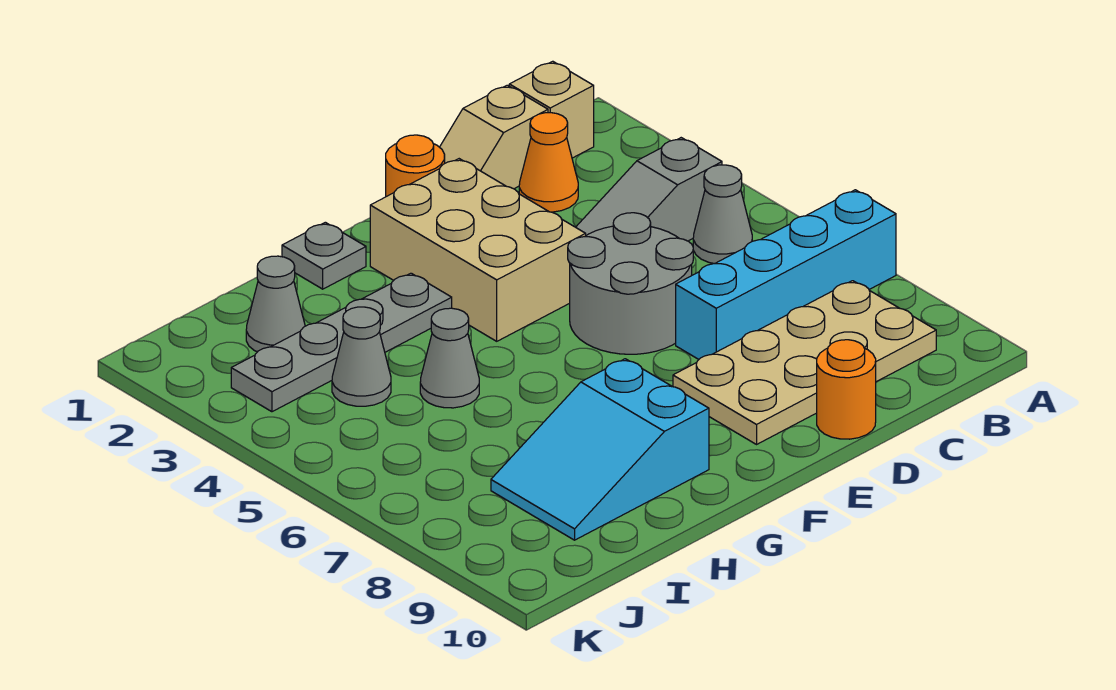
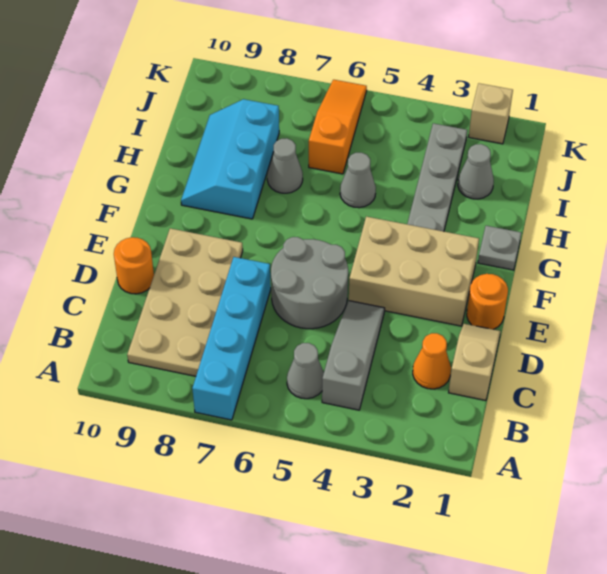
tan brick B1 level 1 -> tan brick K2 level 1
cyan slope G8:I9 level 1 top G -> cyan slope G8:I9 level 1 top 8
grey cone I4 level 1 -> grey cone H7 level 1
none -> orange slope I6:K6 level 1 top I

